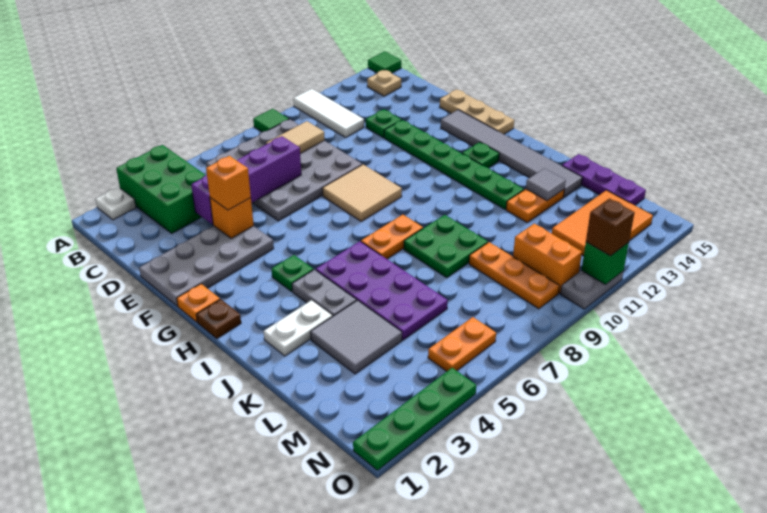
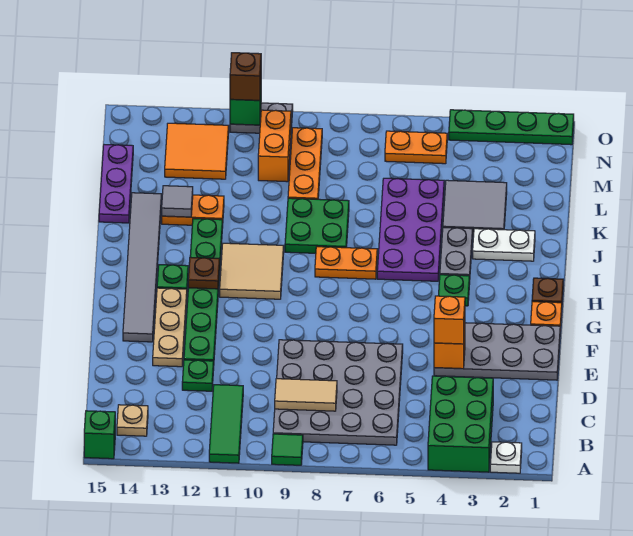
white tile A11:C11 level 1 -> green tile A11:C11 level 1
green tile A15 level 1 -> green brick A15 level 1
purple brick D4:D7 level 2 -> none
tan plate E15:G15 level 1 -> tan plate E13:G13 level 1
tan tile F8:G9 level 1 -> tan tile H10:I11 level 1
none -> brown plate H12 level 2
orange tile M12:N14 level 1 -> orange tile M12:N13 level 1

